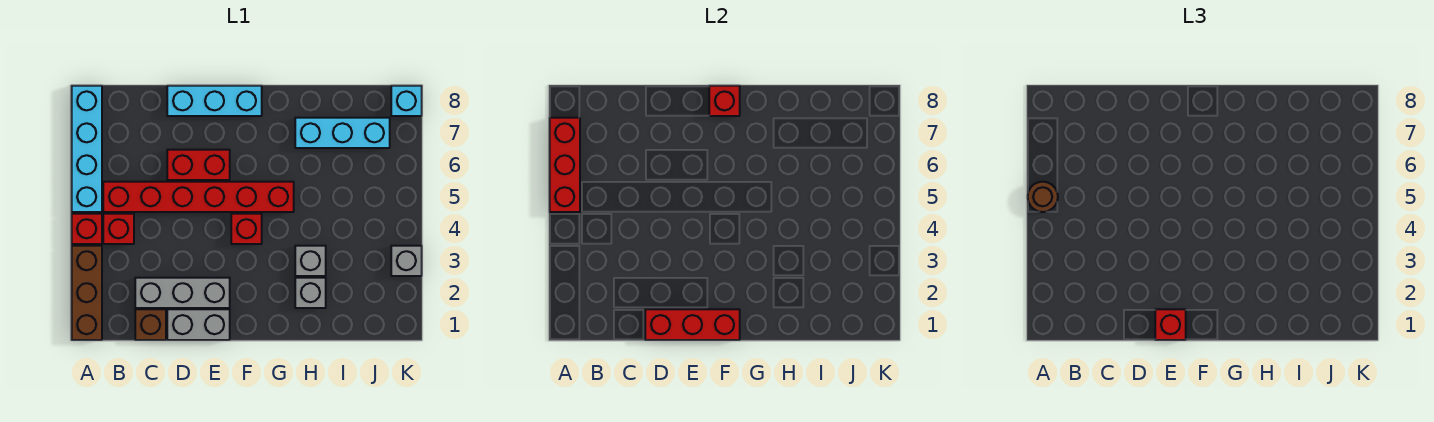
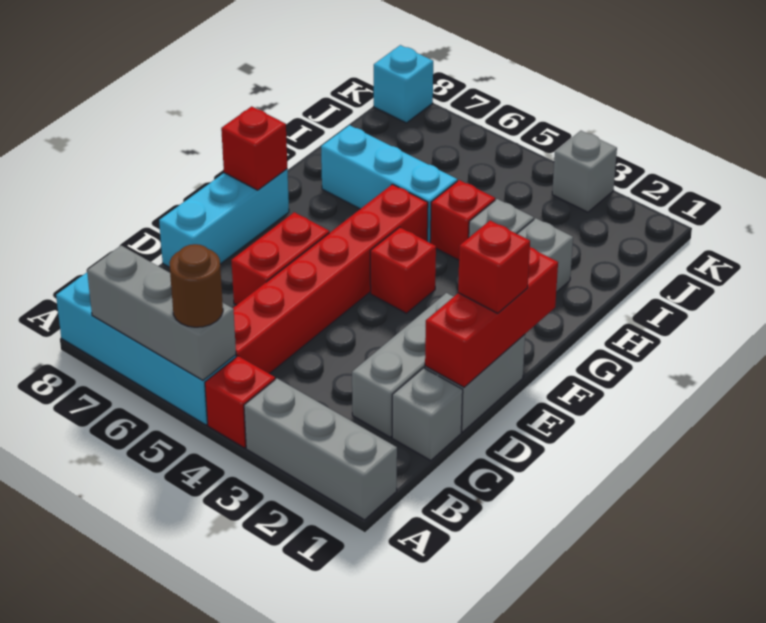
brown brick A1:A3 level 1 -> grey brick A1:A3 level 1
red brick A5:A7 level 2 -> grey brick A5:A7 level 2
red brick B4 level 1 -> red brick H4 level 1
brown brick C1 level 1 -> grey brick C1 level 1
cyan brick H7:J7 level 1 -> cyan brick H5:H7 level 1

